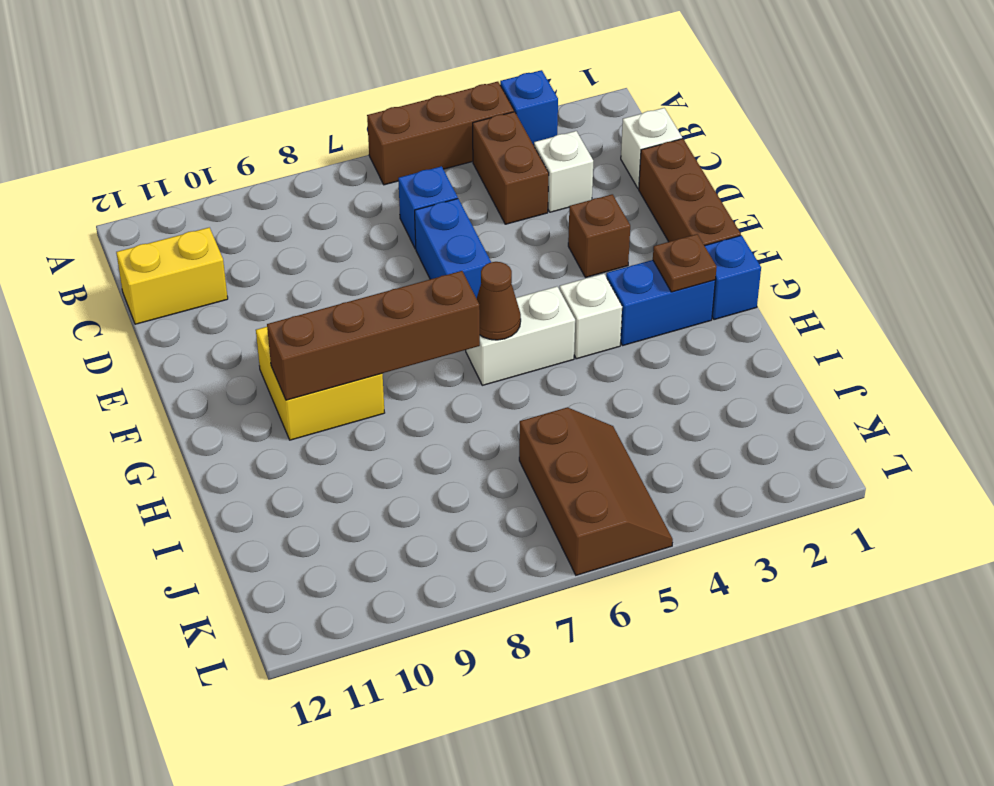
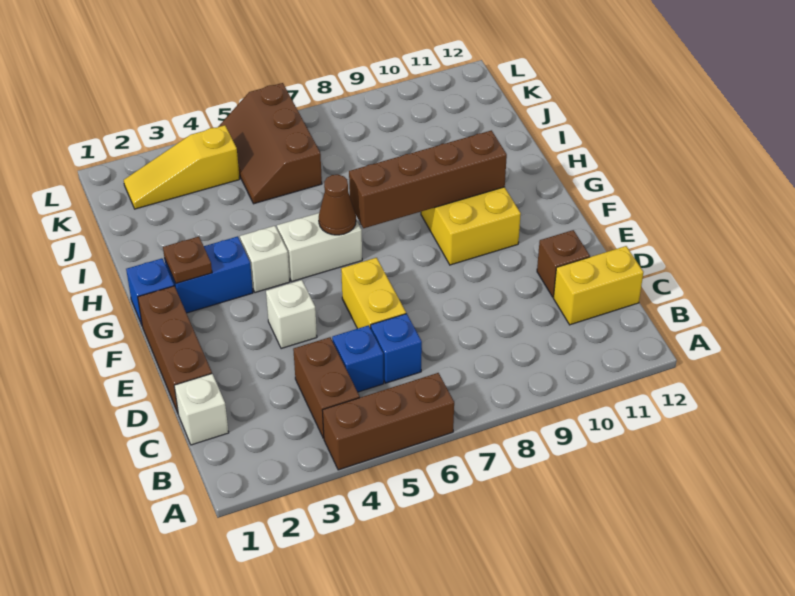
blue brick A3 level 1 -> blue brick C5 level 1
white brick C3 level 1 -> white brick E4 level 1
blue brick D6:E6 level 1 -> yellow brick D6:E6 level 1
brown brick E3 level 1 -> brown brick D11 level 1
none -> yellow slope K2:K4 level 1 top 4

